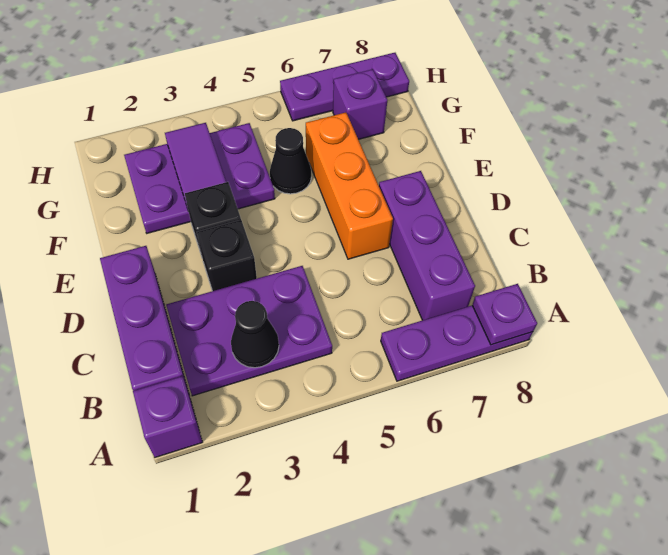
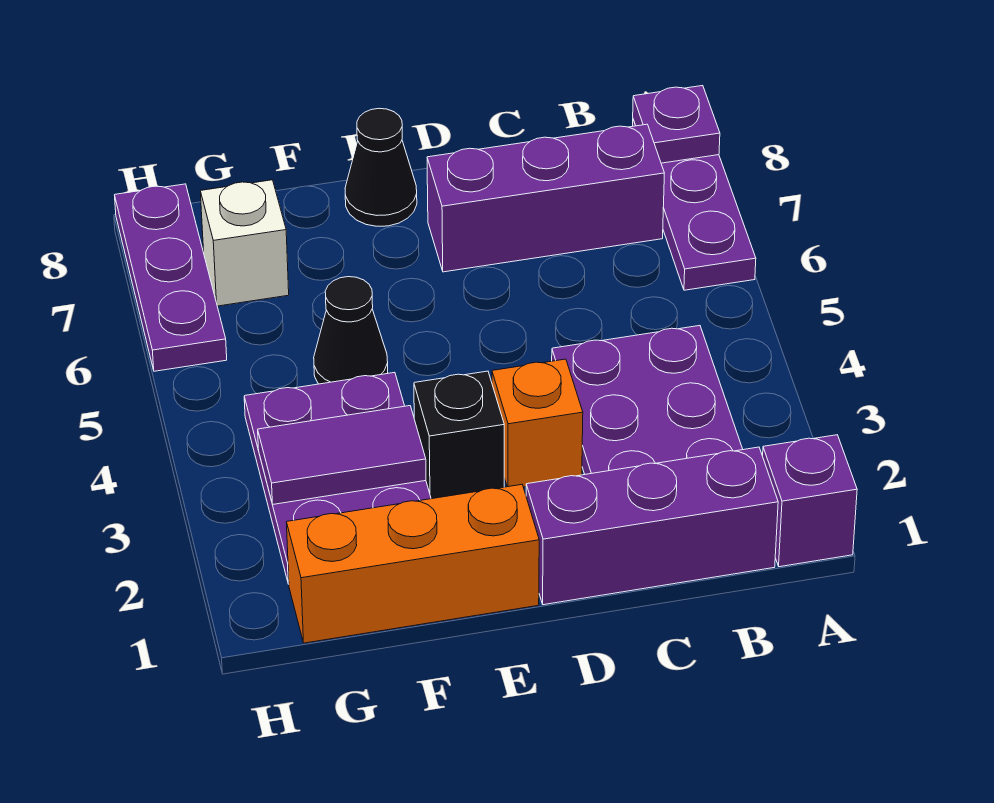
black cone B3 level 2 -> black cone E8 level 1
black brick D3 level 1 -> orange brick D3 level 1
orange brick D6:F6 level 1 -> orange brick E1:G1 level 1
purple brick G7 level 1 -> white brick G7 level 1

